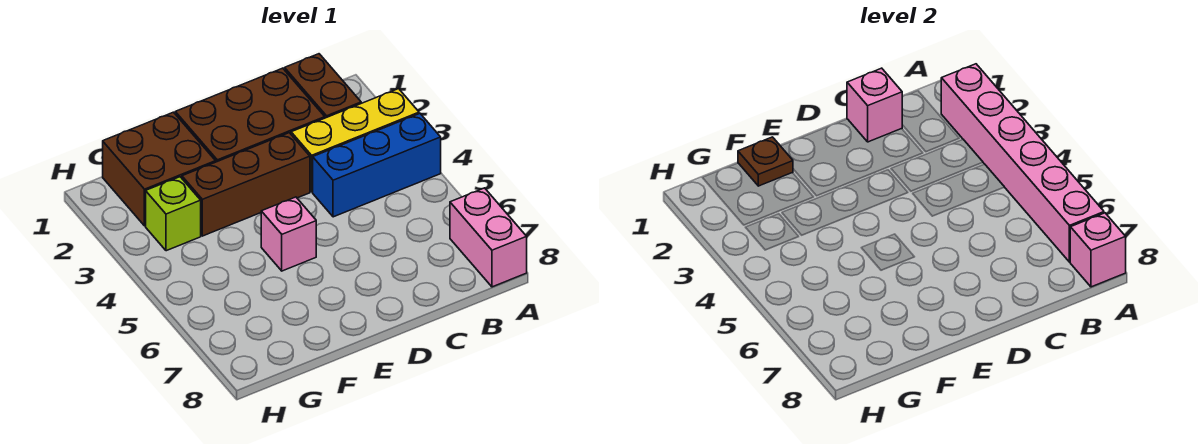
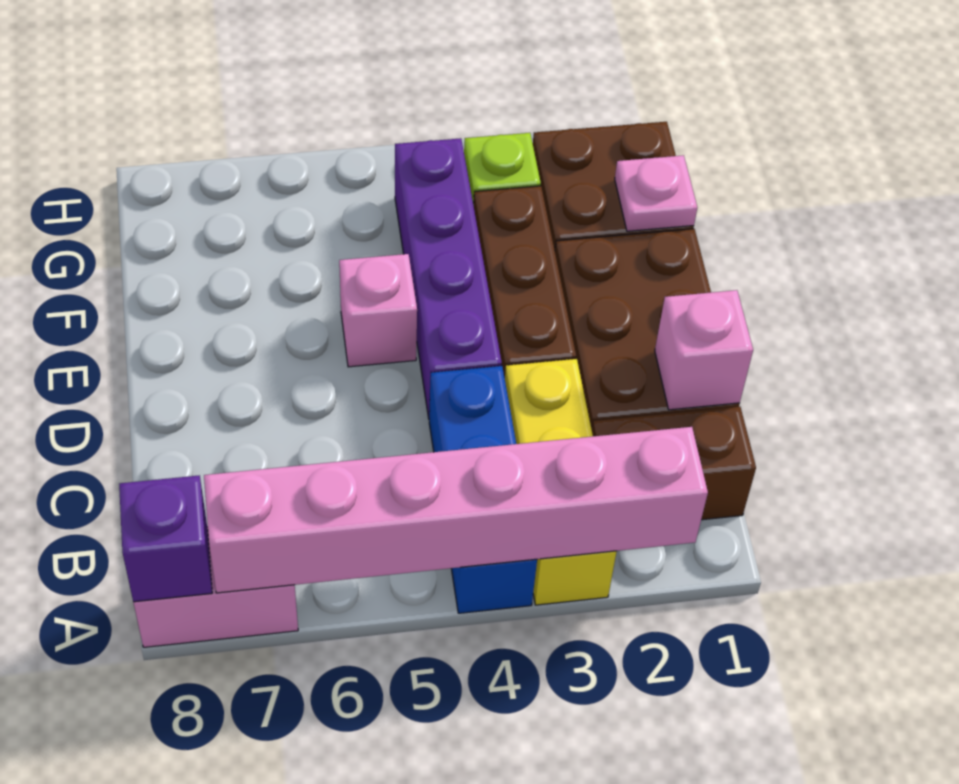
pink brick A8 level 2 -> purple brick A8 level 2
none -> purple brick D4:G4 level 1
brown plate F1 level 2 -> pink plate F1 level 2

